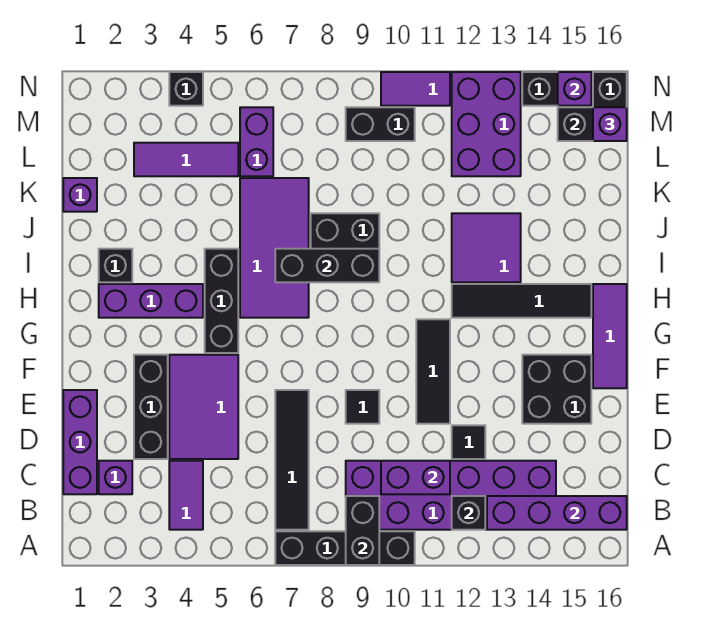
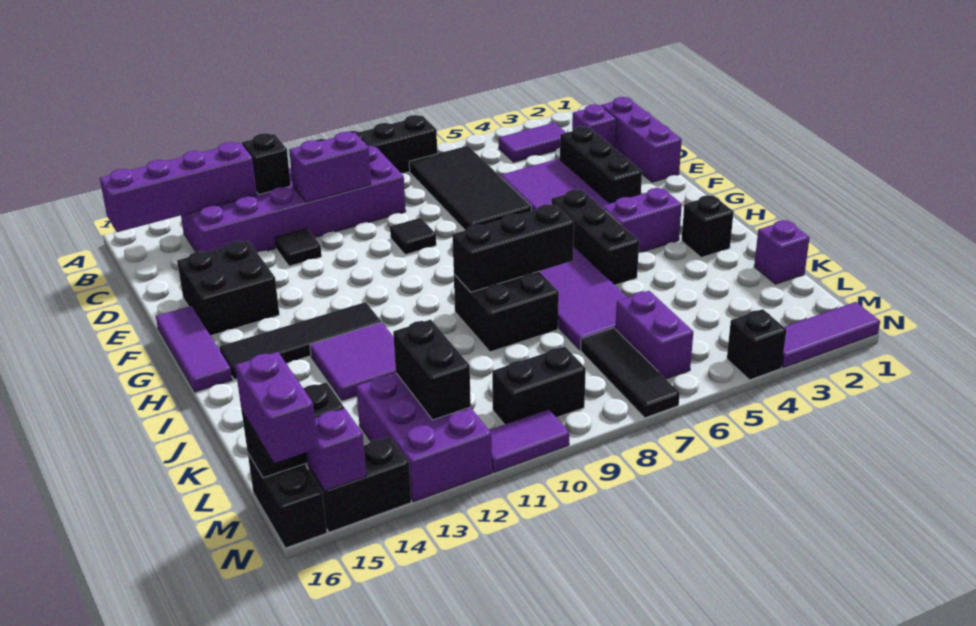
black brick A9:B9 level 2 -> black brick L12:M12 level 2
purple tile B4:C4 level 1 -> purple tile B3:B4 level 1
black tile B7:E7 level 1 -> black tile B6:E7 level 1
black tile E11:G11 level 1 -> black tile L7:N7 level 1
purple brick H2:H4 level 1 -> purple brick H3:H4 level 1
purple tile L3:L5 level 1 -> purple tile N1:N3 level 1
purple brick M16 level 3 -> purple brick M16:N16 level 3

